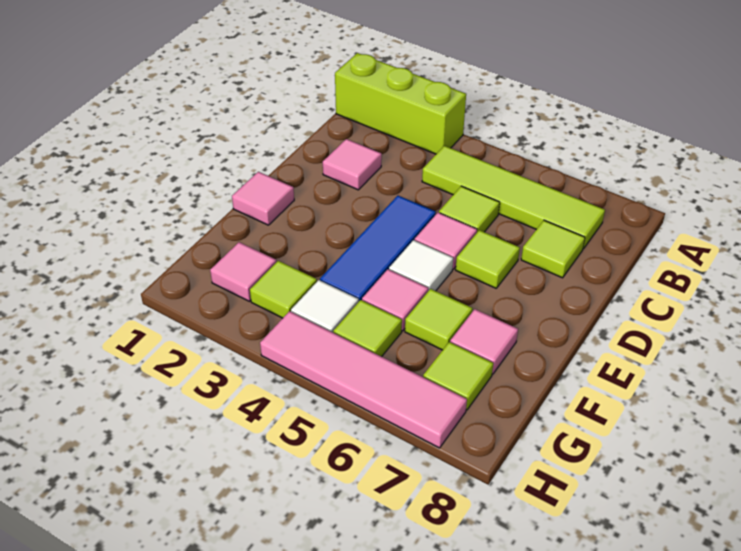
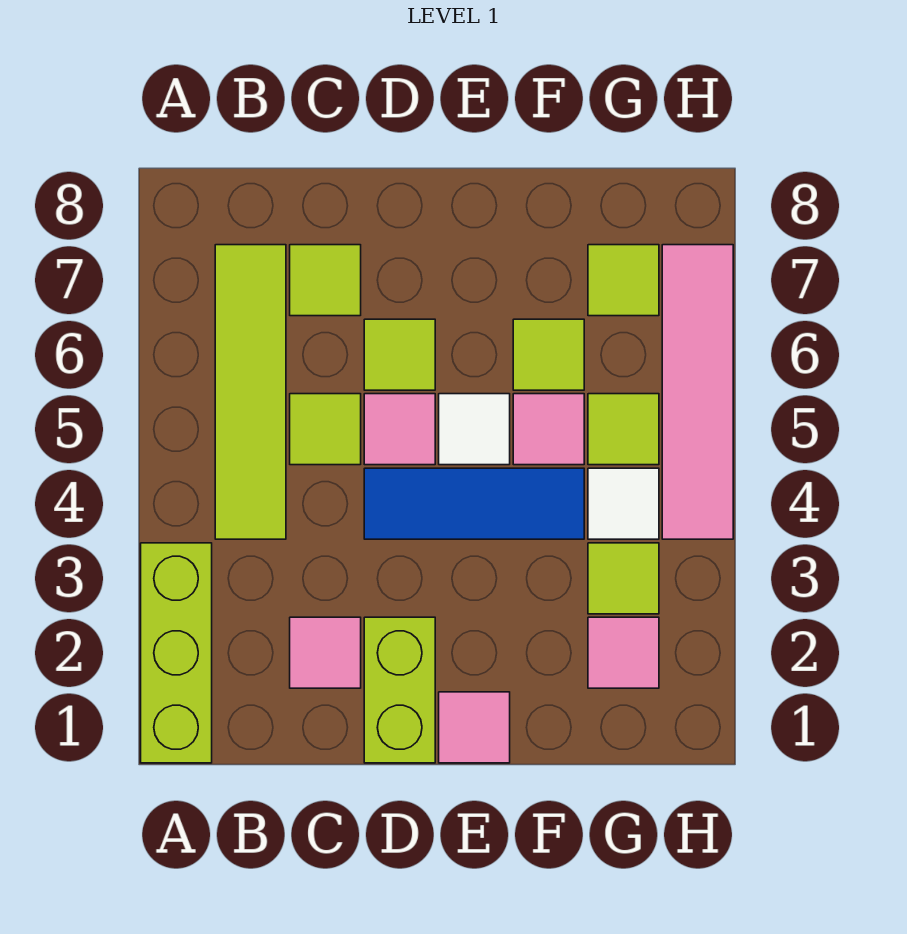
none -> lime brick D1:D2 level 1
pink tile F7 level 1 -> none

